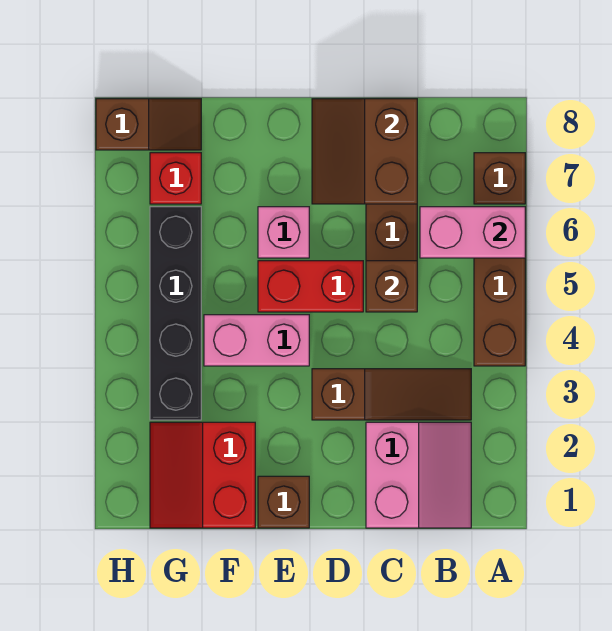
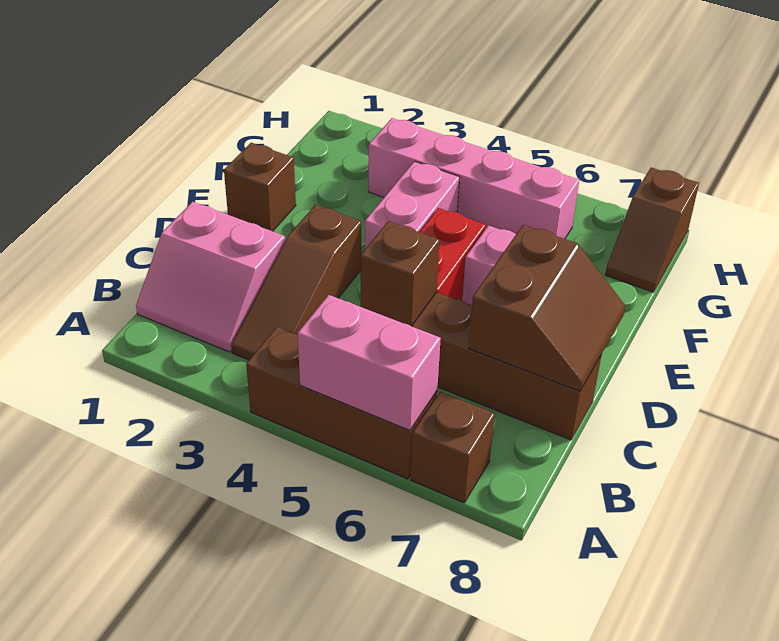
pink brick A6:B6 level 2 -> pink brick A5:A6 level 2
brown slope C7:D8 level 2 top C -> brown slope C7:D8 level 2 top 7
red slope F1:G2 level 1 top F -> none
black brick G3:G6 level 1 -> pink brick G3:G6 level 1
red brick G7 level 1 -> none

